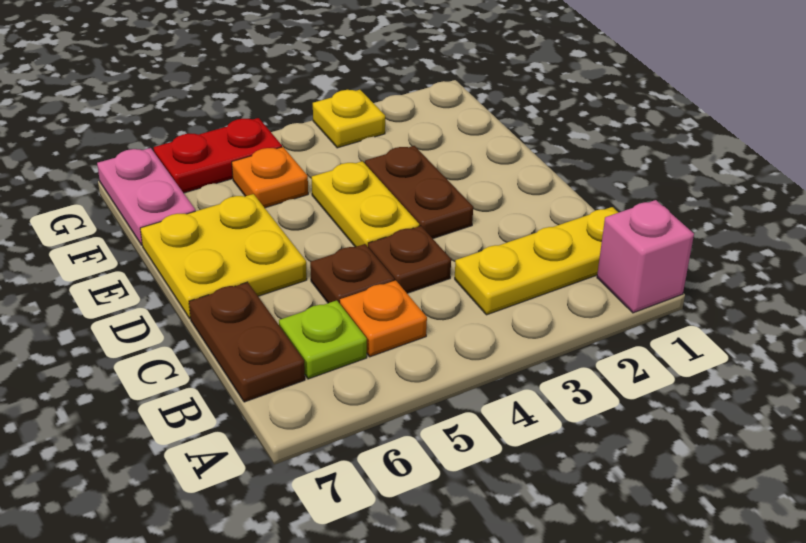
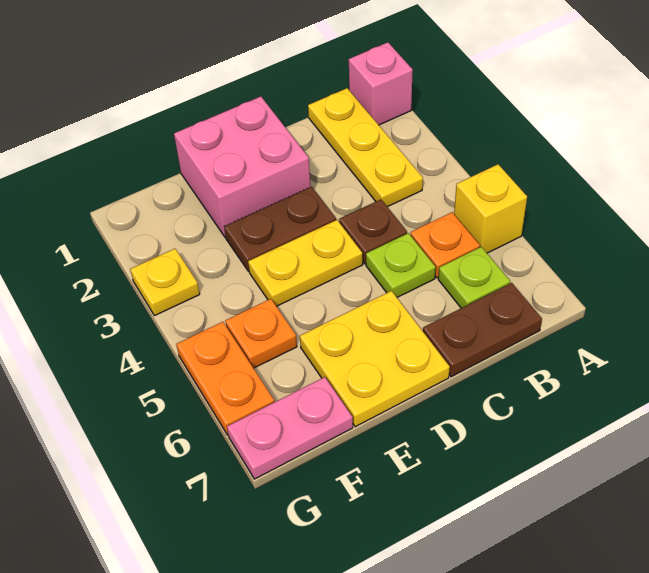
none -> yellow brick A5 level 1
brown plate C5 level 1 -> lime plate C5 level 1
none -> pink brick D1:E2 level 1
red plate G5:G6 level 1 -> orange plate G5:G6 level 1

